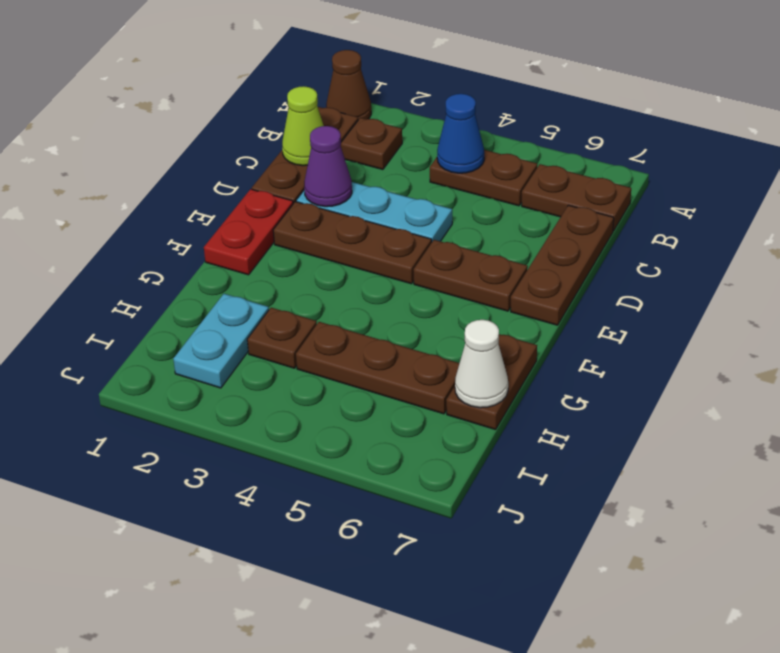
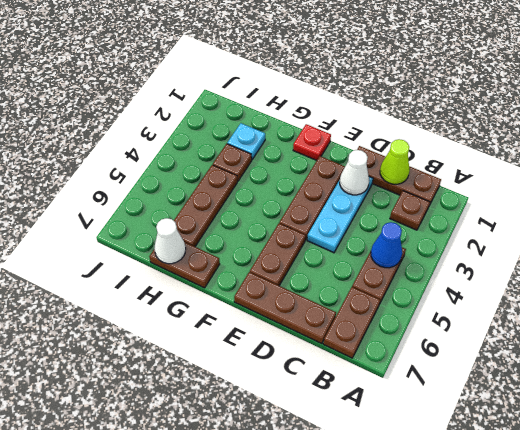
brown cone A1 level 1 -> none
purple cone D2 level 2 -> white cone D2 level 2
red plate E1:F1 level 1 -> red plate F1 level 1
cyan plate H2:I2 level 1 -> cyan plate H2 level 1

